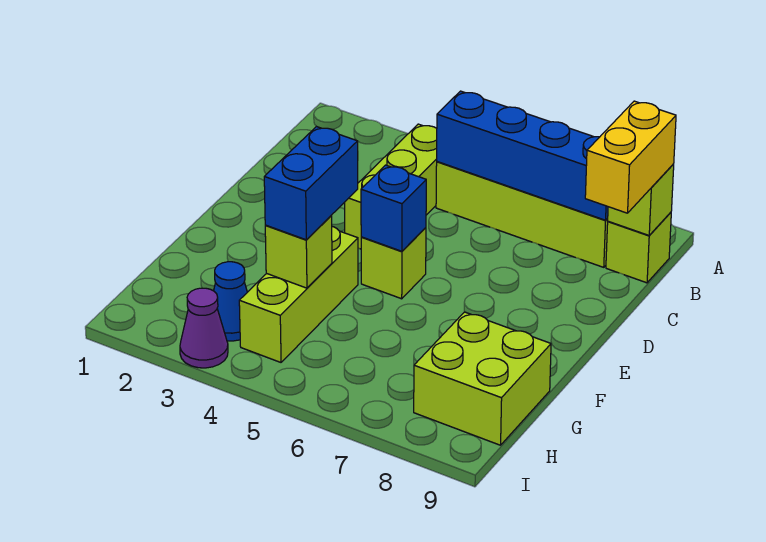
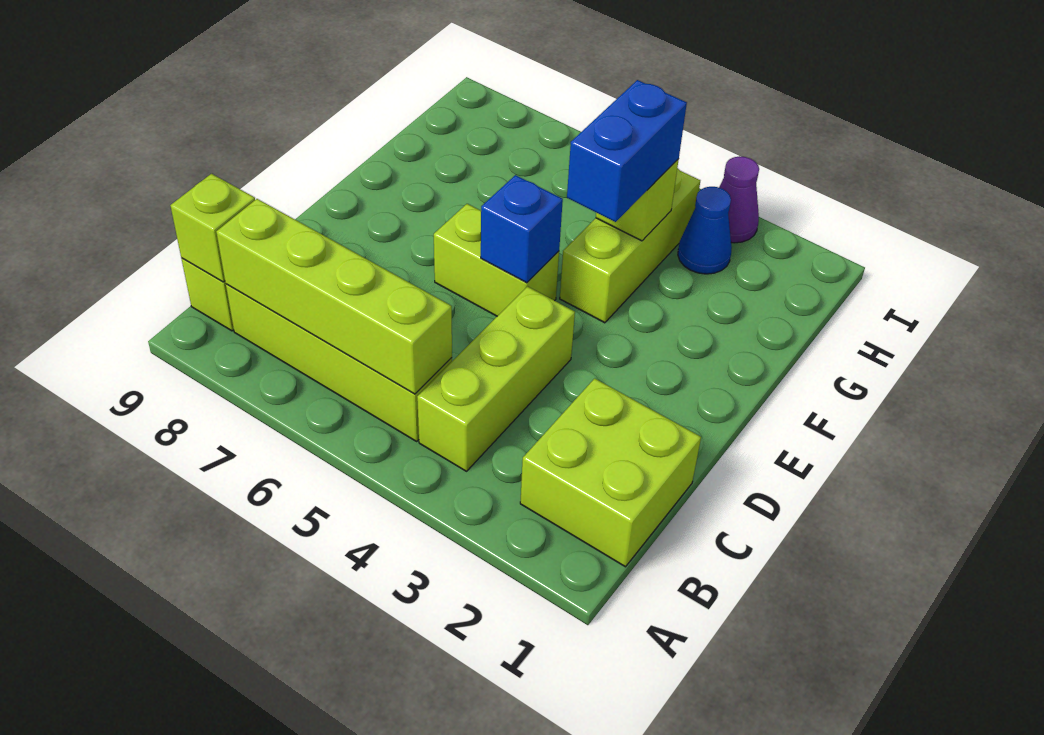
blue brick B5:B8 level 2 -> lime brick B5:B8 level 2
yellow brick B9:C9 level 3 -> none
lime brick E5 level 1 -> lime brick E5:E6 level 1
lime brick G8:H9 level 1 -> lime brick B1:C2 level 1

